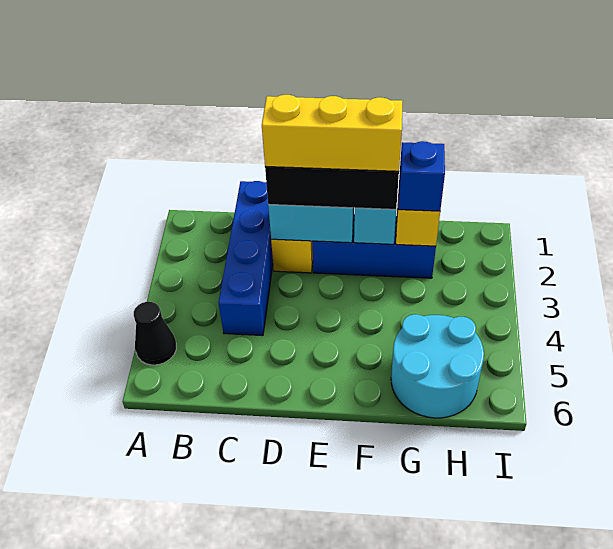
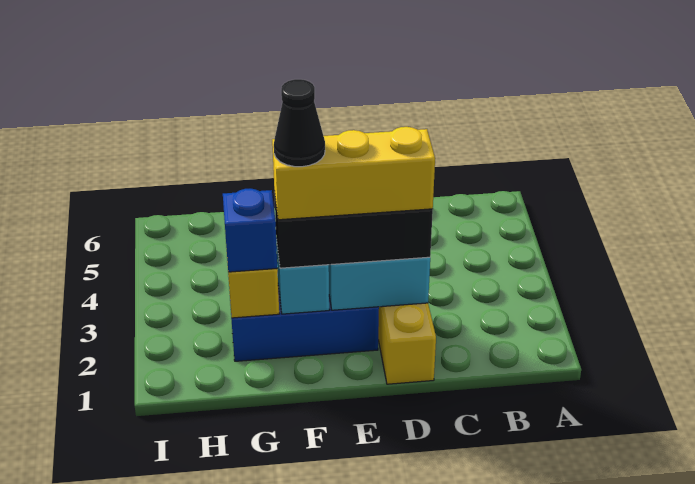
black cone A5 level 1 -> black cone F2 level 5
blue brick C1:C4 level 1 -> none
cyan round brick G5:H6 level 1 -> none

